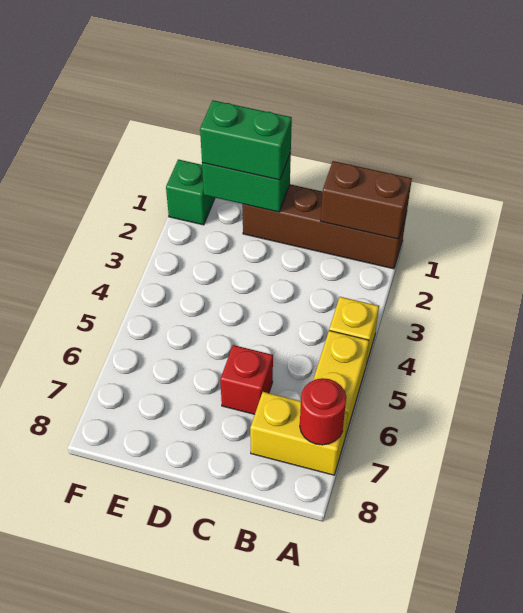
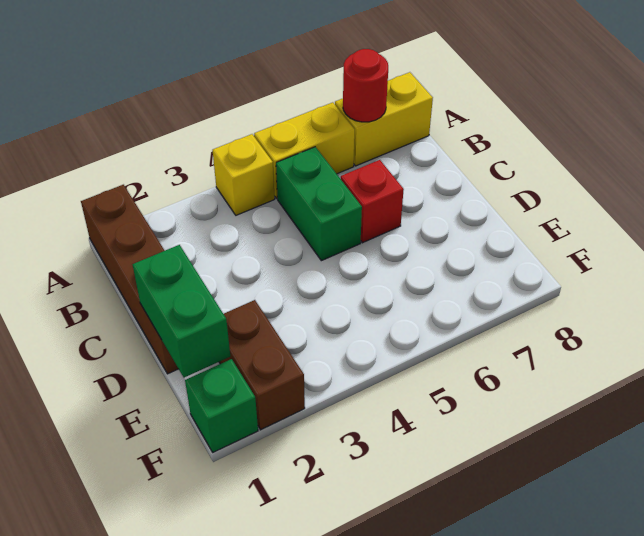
brown brick A1:B1 level 2 -> brown brick E2:F2 level 1
yellow brick A7:B7 level 1 -> yellow brick A7:A8 level 1
green brick D1:E1 level 3 -> green brick B5:C5 level 1

